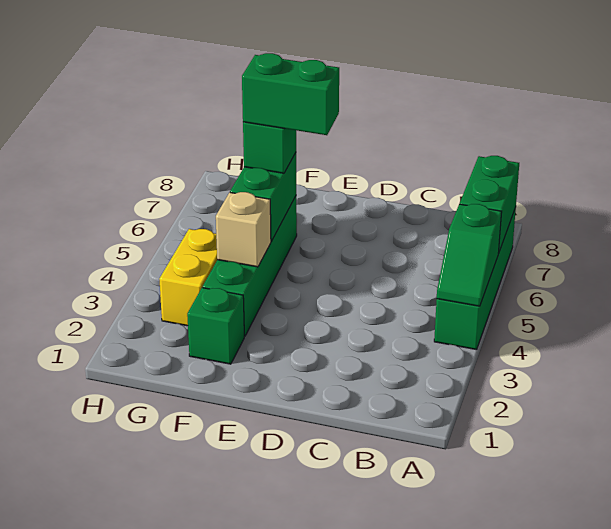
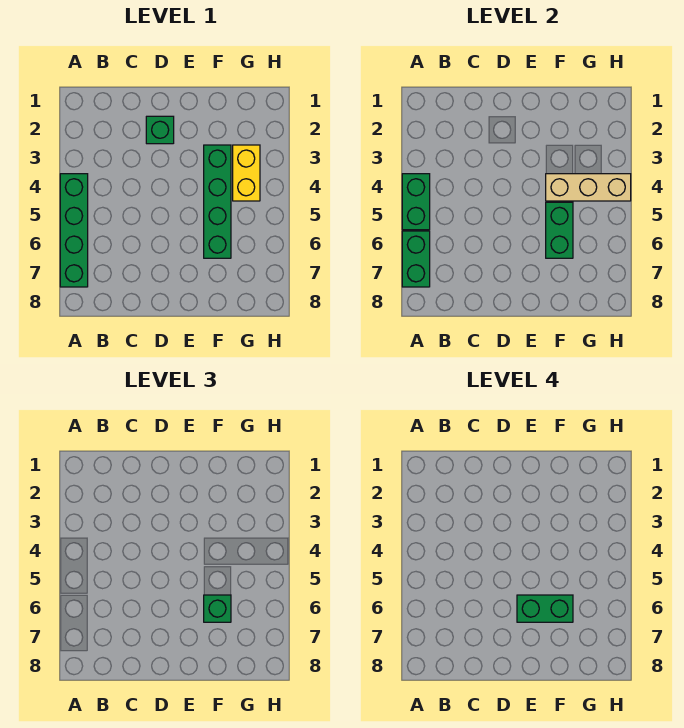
green slope A4:A5 level 2 top 5 -> green brick A4:A5 level 2
green brick F2 level 1 -> green brick D2 level 1
tan brick F4 level 2 -> tan brick F4:H4 level 2

